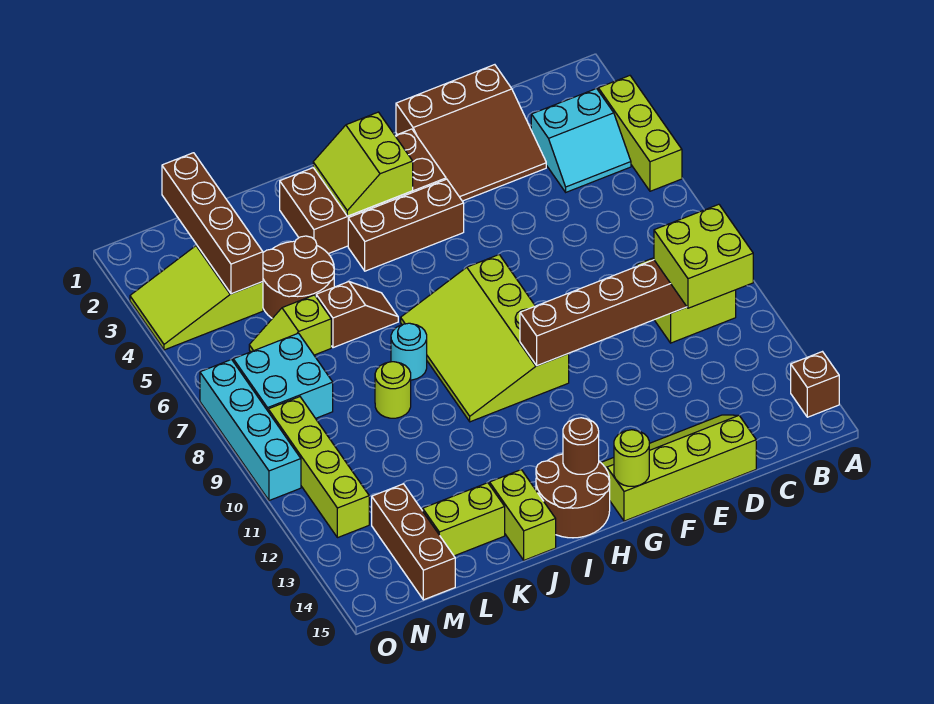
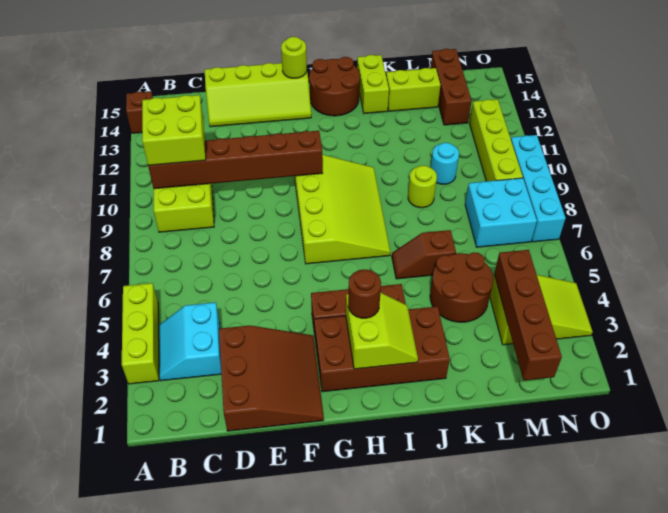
cyan slope B3:C4 level 1 top 3 -> cyan slope B3:C4 level 1 top C
brown slope D1:F3 level 1 top 1 -> brown slope D1:F3 level 1 top D
brown round brick H14 level 2 -> brown round brick H3 level 3
cyan round brick J8 level 1 -> cyan round brick L10 level 1
lime slope L6:M6 level 1 top L -> none

